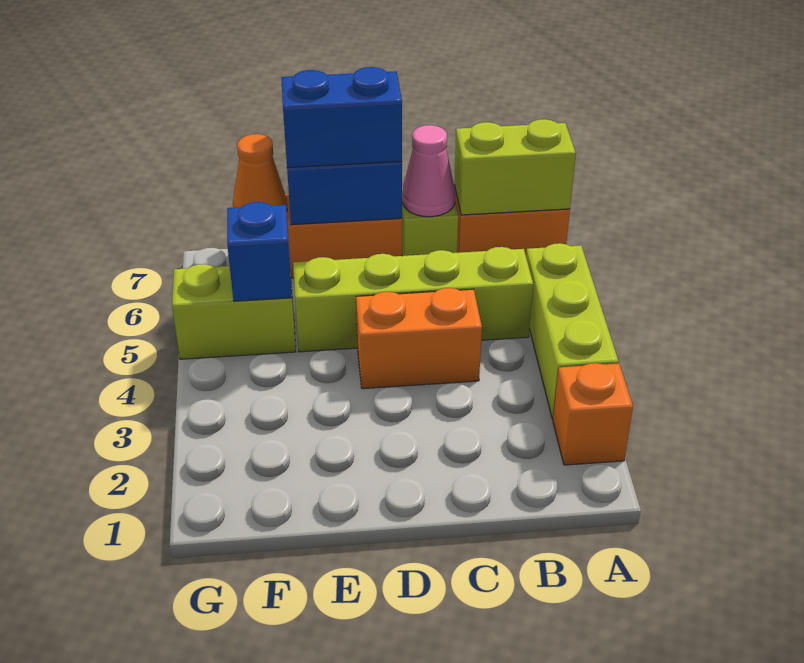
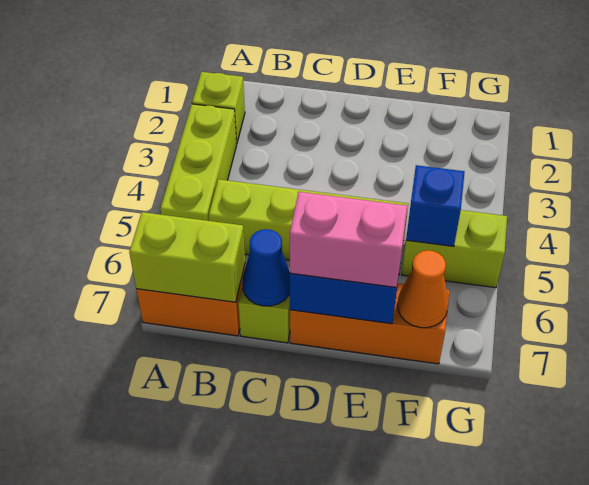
orange brick A2 level 1 -> lime brick A2 level 1
orange brick C4:D4 level 1 -> none
pink cone C7 level 2 -> blue cone C7 level 2
blue brick D7:E7 level 3 -> pink brick D7:E7 level 3

